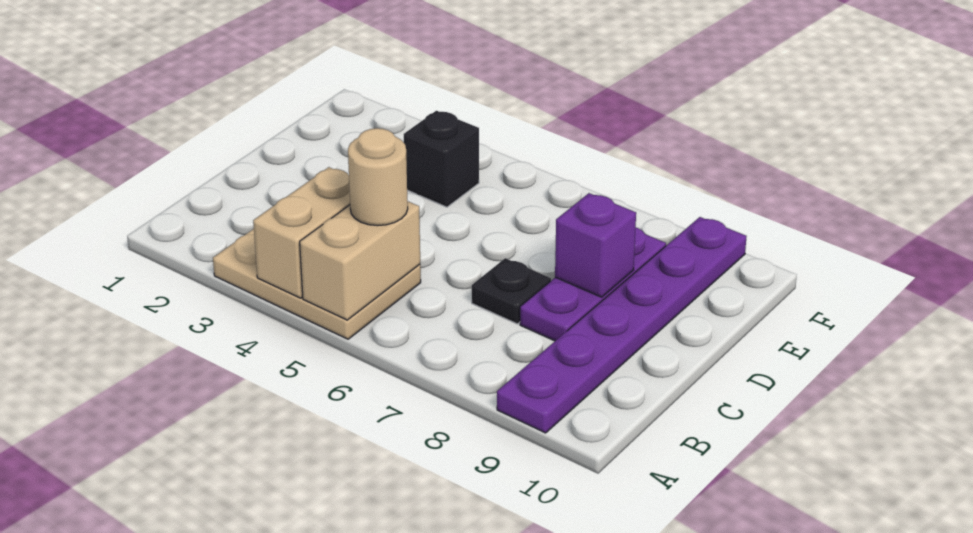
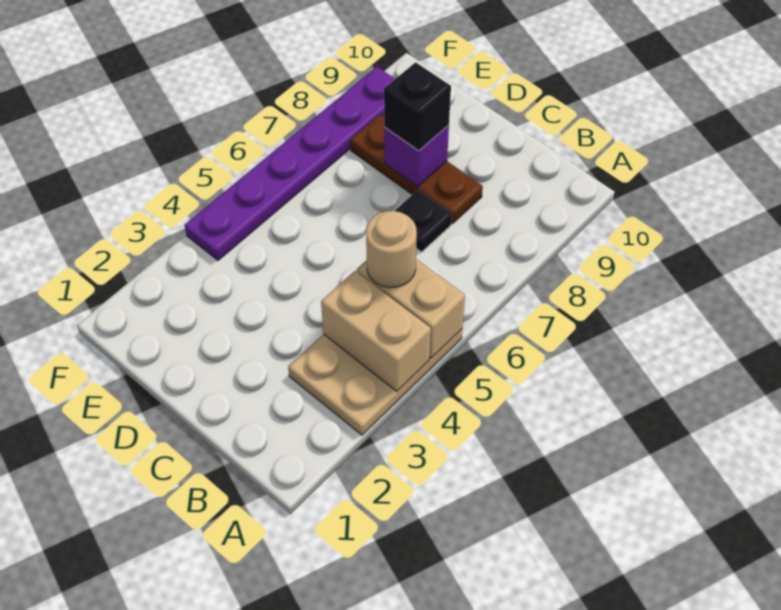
purple plate A9:F9 level 1 -> purple plate F4:F9 level 1
purple plate C8:E8 level 1 -> brown plate C8:E8 level 1
black brick E4 level 1 -> black brick D8 level 3

